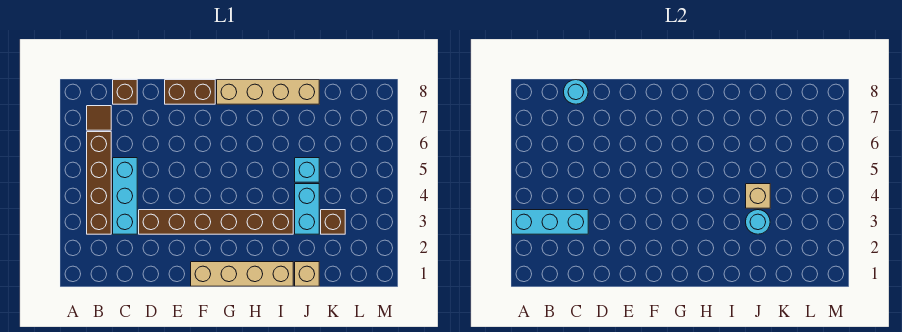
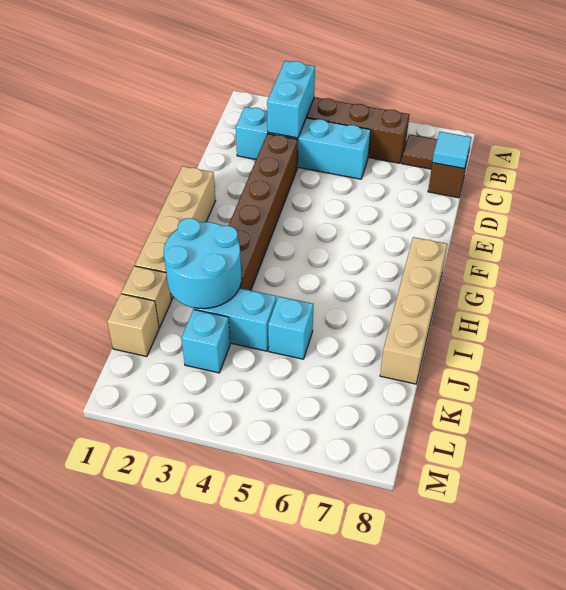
cyan brick A3:C3 level 2 -> cyan brick B3:C3 level 2
cyan brick C3:C5 level 1 -> cyan brick C2:C5 level 1
cyan round brick C8 level 2 -> cyan tile C8 level 2
brown brick E8:F8 level 1 -> none
cyan round brick J3 level 2 -> cyan round brick I2:J3 level 2
tan brick J4 level 2 -> tan brick K1 level 1
brown brick K3 level 1 -> cyan brick K3 level 1

